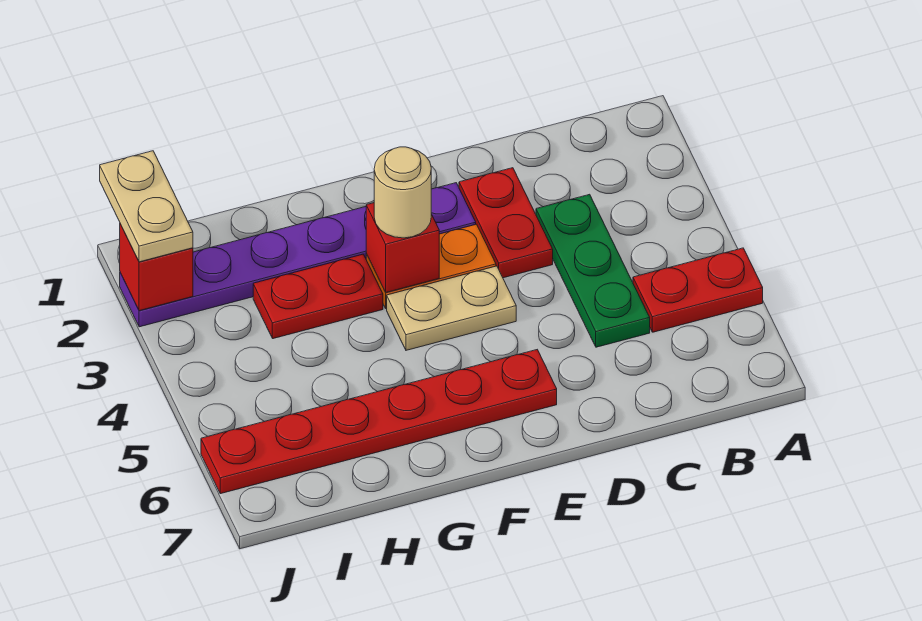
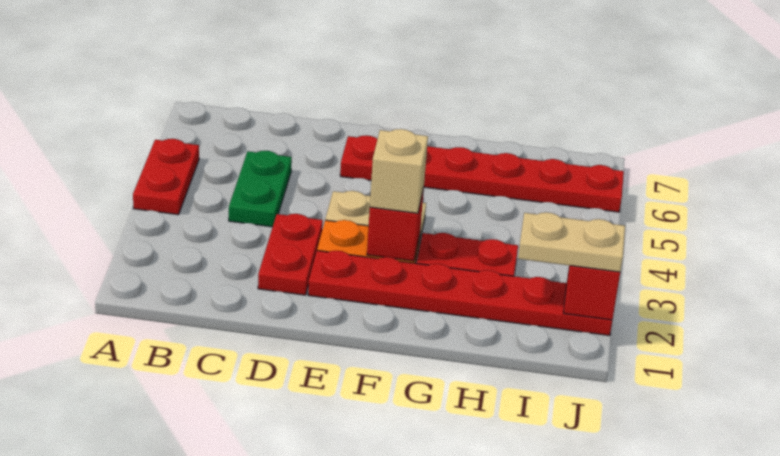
red plate A5:B5 level 1 -> red plate A4:A5 level 1
green plate C3:C5 level 1 -> green plate C4:C5 level 1
purple plate E2:J2 level 1 -> red plate E2:J2 level 1
tan round brick F3 level 3 -> tan brick F3 level 3
tan plate J1:J2 level 3 -> tan plate I2:J2 level 3

